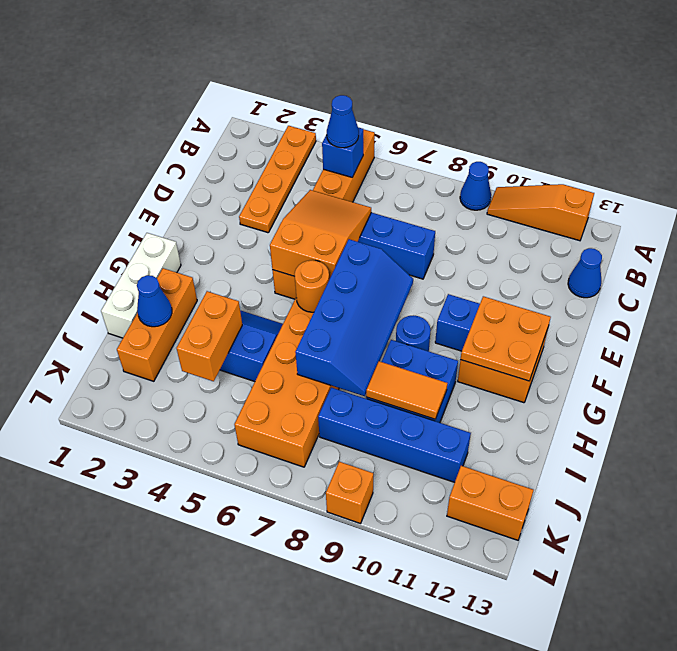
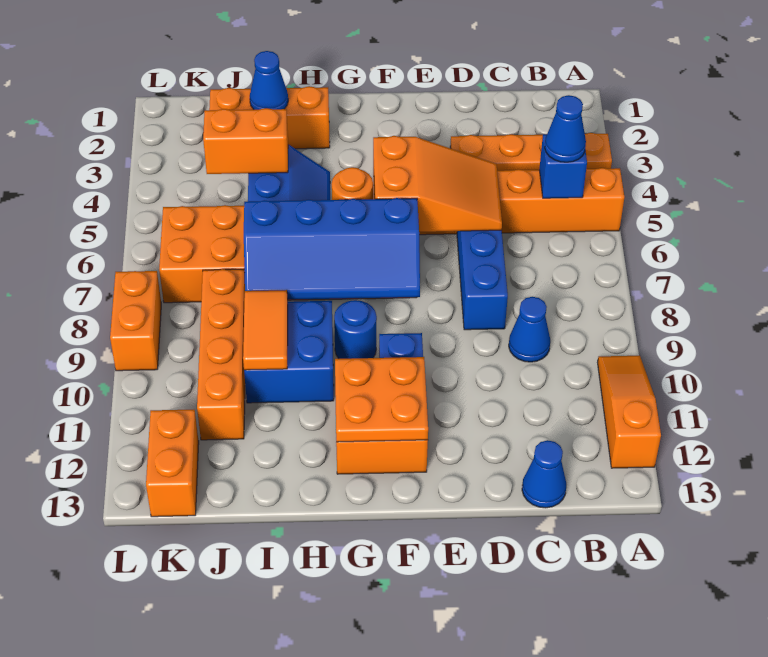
blue cone A9 level 1 -> blue cone C9 level 1
white brick G1:I1 level 1 -> none
blue brick J8:J11 level 1 -> orange brick J8:J11 level 1
orange brick L9 level 1 -> orange brick L8:L9 level 1

